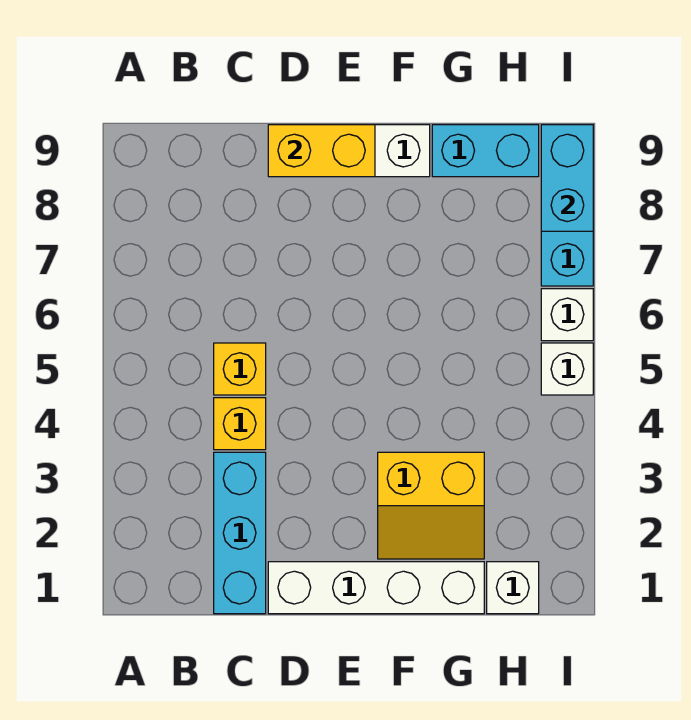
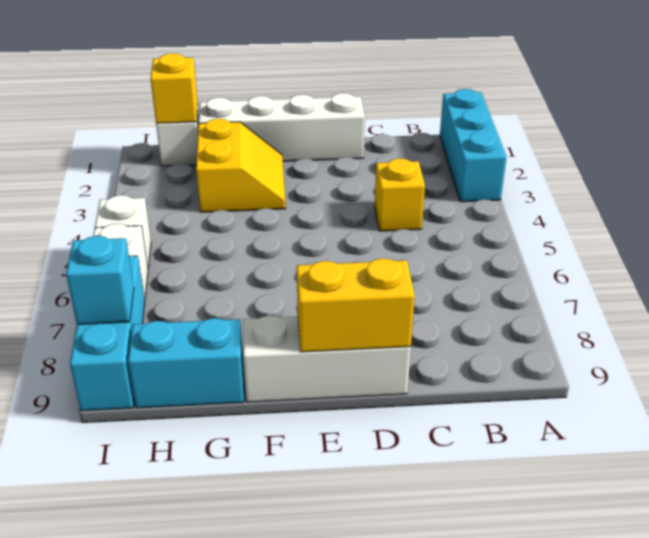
cyan brick C1:C3 level 1 -> cyan brick A1:A3 level 1
yellow brick C5 level 1 -> yellow brick H1 level 2
yellow slope F2:G3 level 1 top 3 -> yellow slope F2:G3 level 1 top G
cyan brick I8:I9 level 2 -> cyan brick I8 level 2

